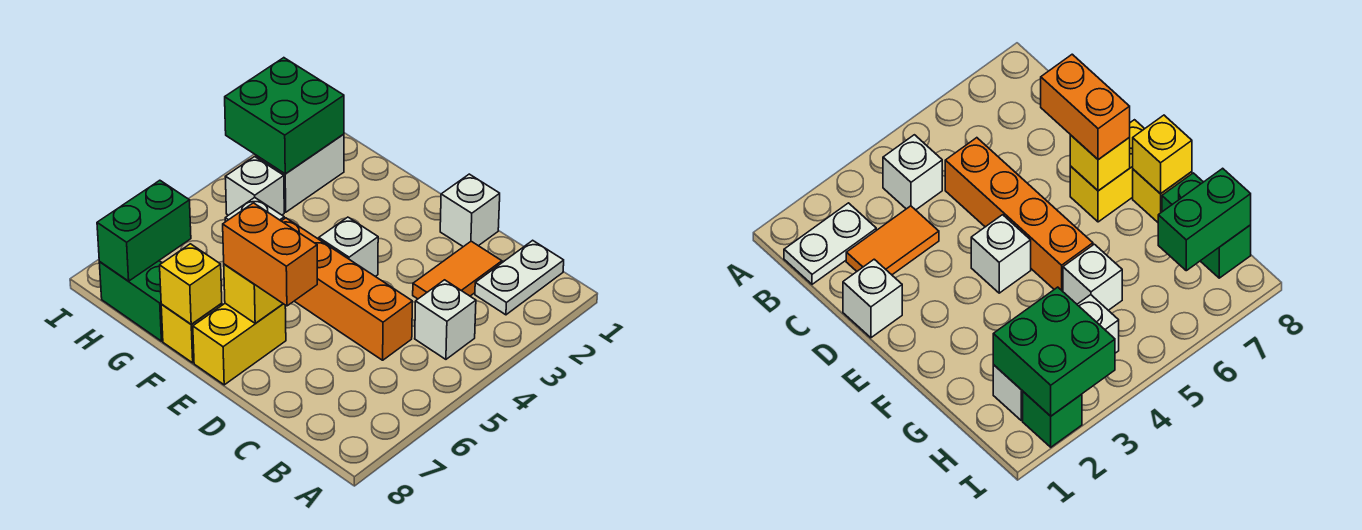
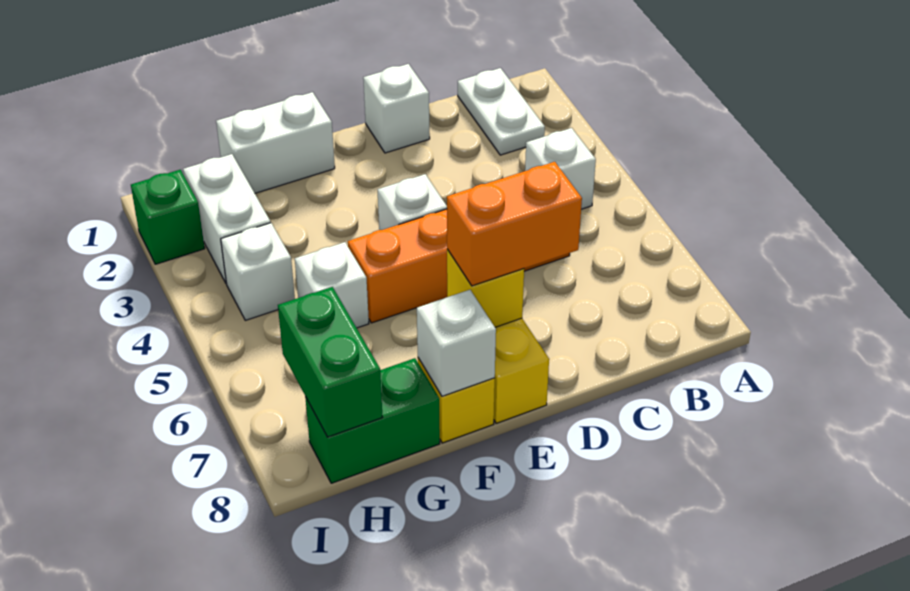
orange tile C2:C3 level 1 -> none
none -> white brick F1:G1 level 1
yellow brick F8 level 2 -> white brick F8 level 2
green brick H2:I3 level 2 -> none

